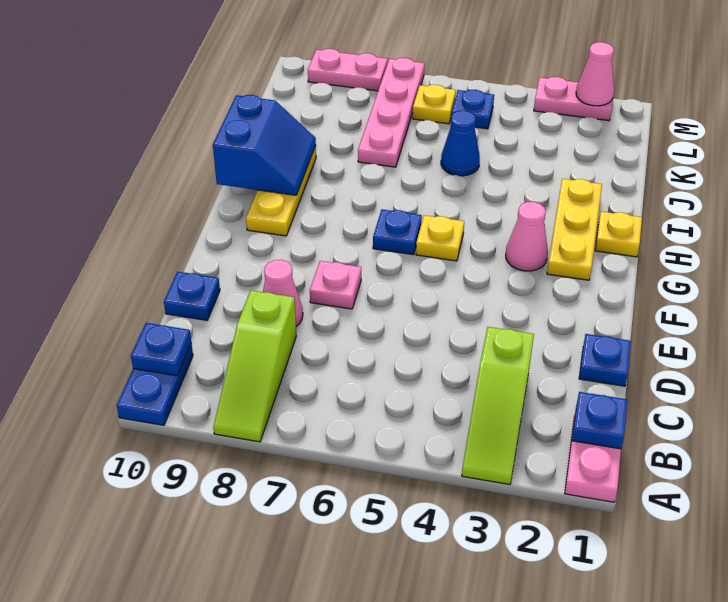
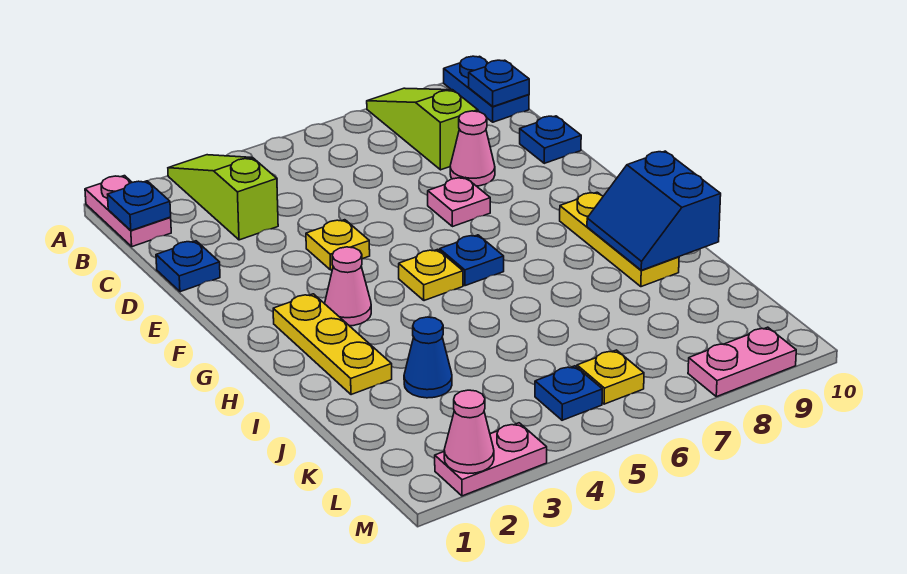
yellow plate H1 level 1 -> yellow plate E4 level 1
blue cone J5 level 1 -> blue cone J3 level 1
pink plate J7:M7 level 1 -> none

